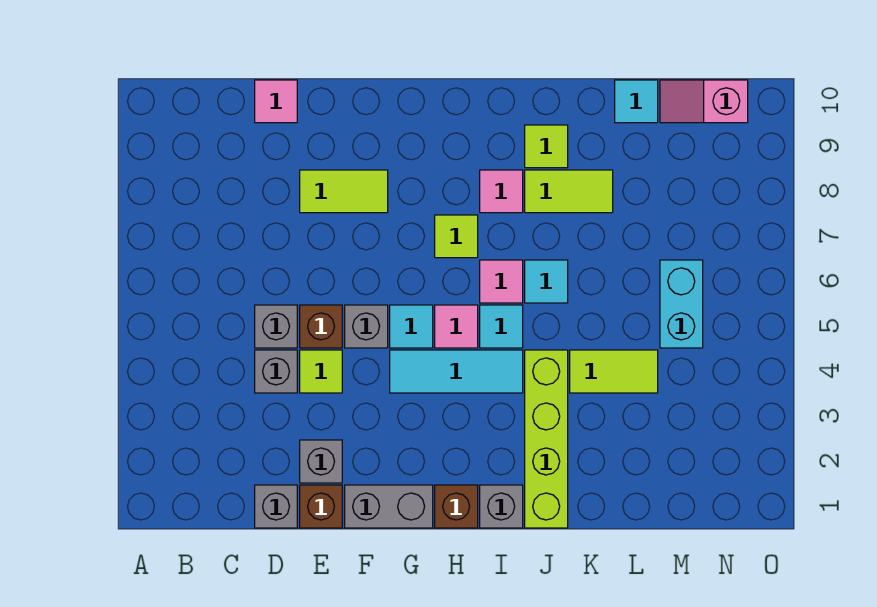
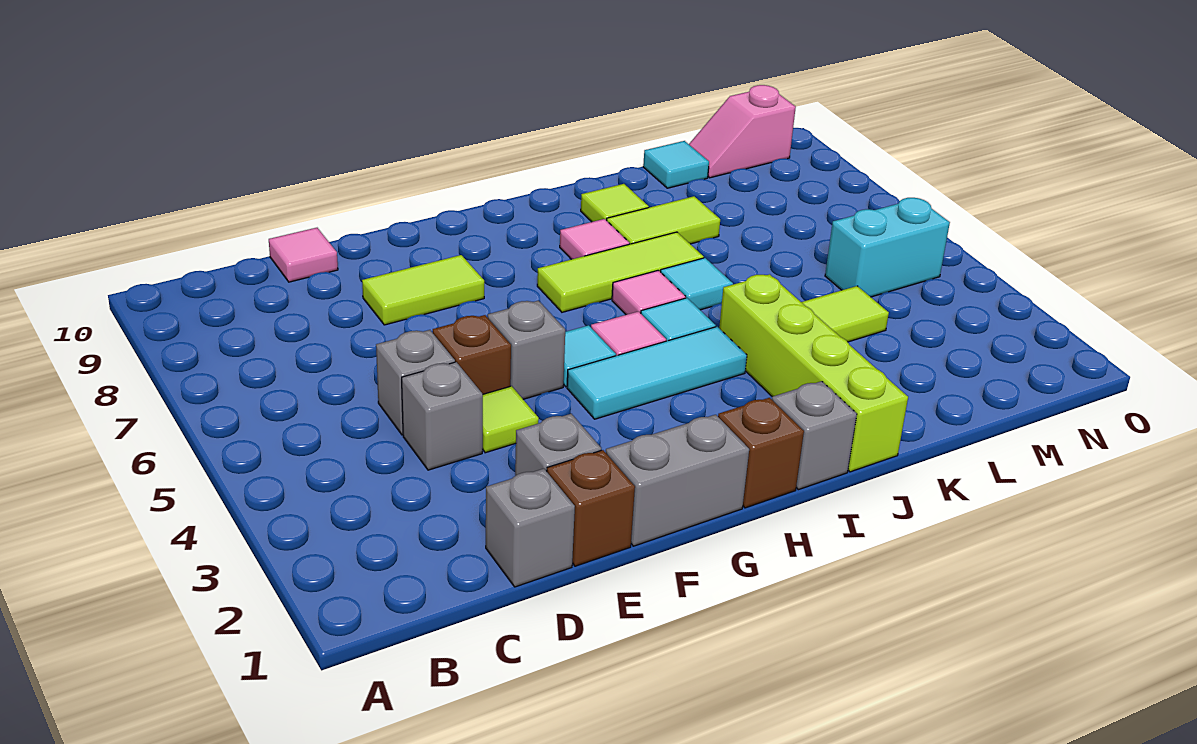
lime tile H7 level 1 -> lime tile H7:J7 level 1
cyan brick M5:M6 level 1 -> cyan brick M5:N5 level 1

